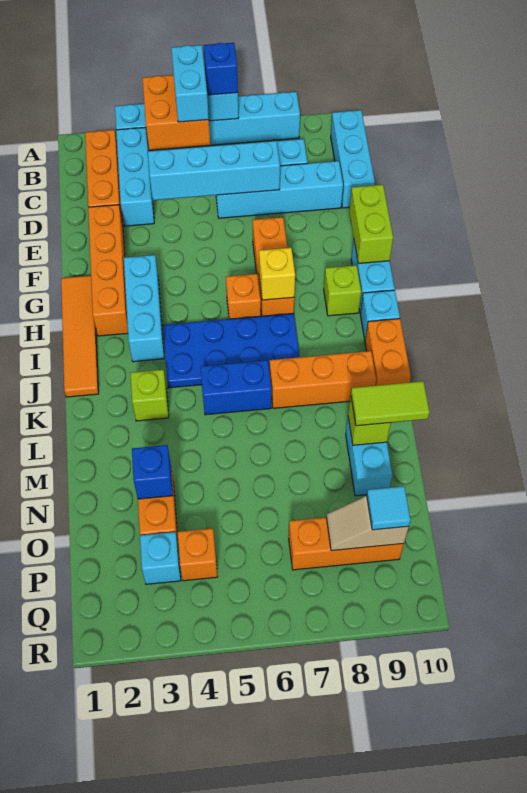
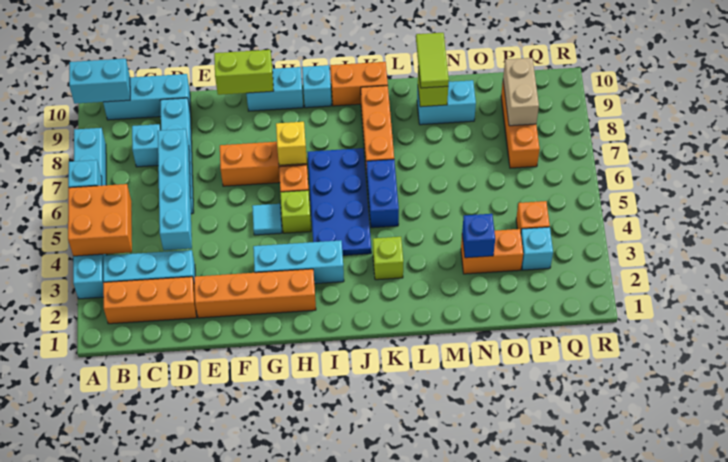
cyan brick A5:B5 level 3 -> cyan brick A10:B10 level 2
blue brick A6 level 3 -> none
orange tile G1:J1 level 1 -> none
lime brick H9 level 1 -> lime brick H5 level 1
tan slope P8:P9 level 2 top 9 -> tan brick P8:P9 level 2
cyan tile P9 level 3 -> cyan tile G5 level 1

